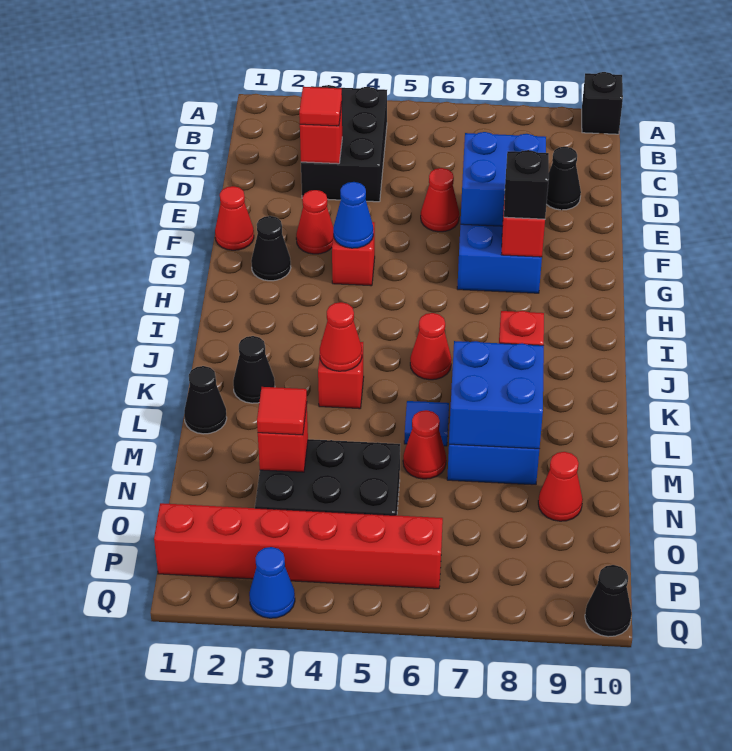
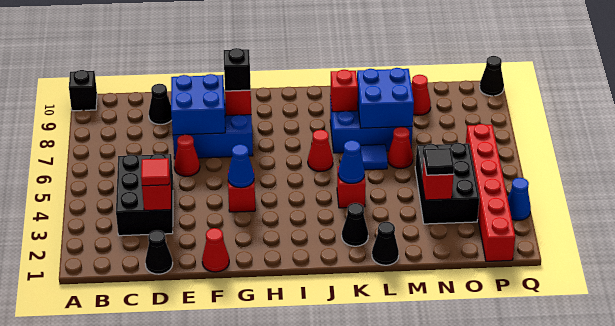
black brick B3:D4 level 1 -> black brick C3:D5 level 1
red cone F3 level 1 -> none
black cone G2 level 1 -> black cone D1 level 1
red cone K4 level 2 -> blue cone K4 level 2
red tile N3 level 3 -> black tile N3 level 3

